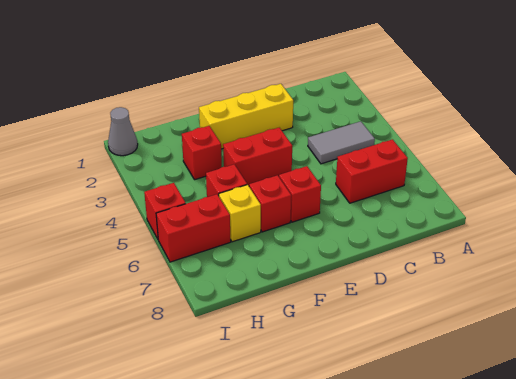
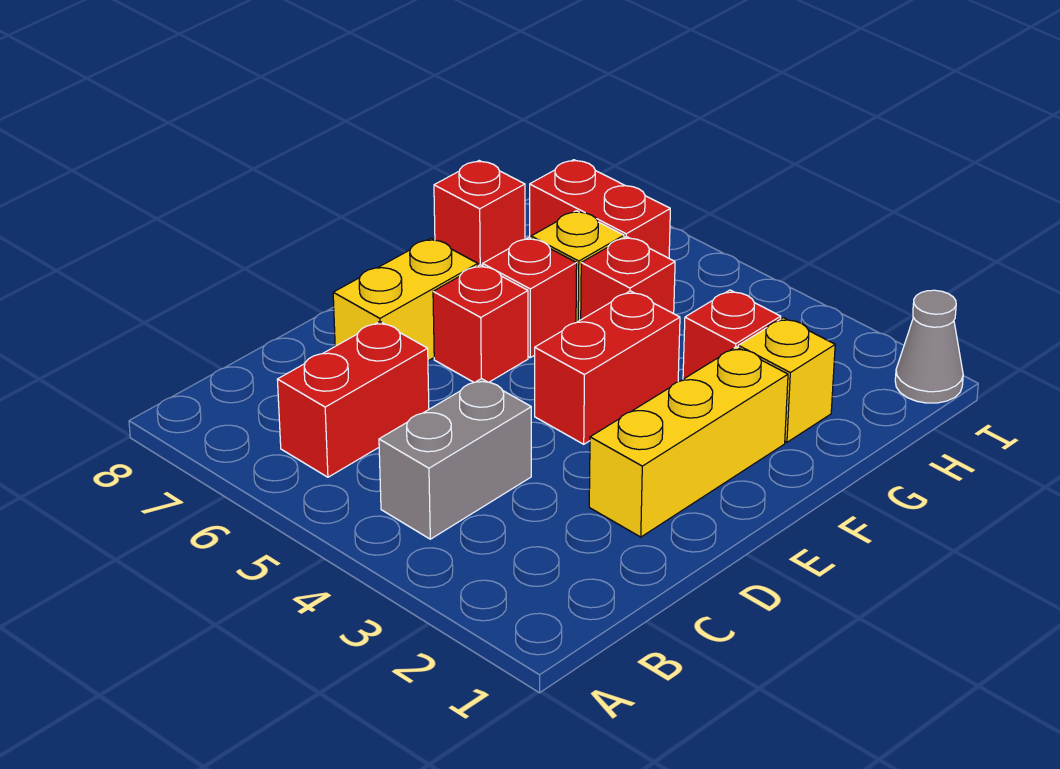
grey tile B4:C4 level 1 -> grey brick B4:C4 level 1
none -> yellow brick D7:E7 level 1
none -> yellow brick G2 level 1
red brick H6:I6 level 1 -> red brick H6:H7 level 1
red brick I5 level 1 -> red brick G8 level 1

